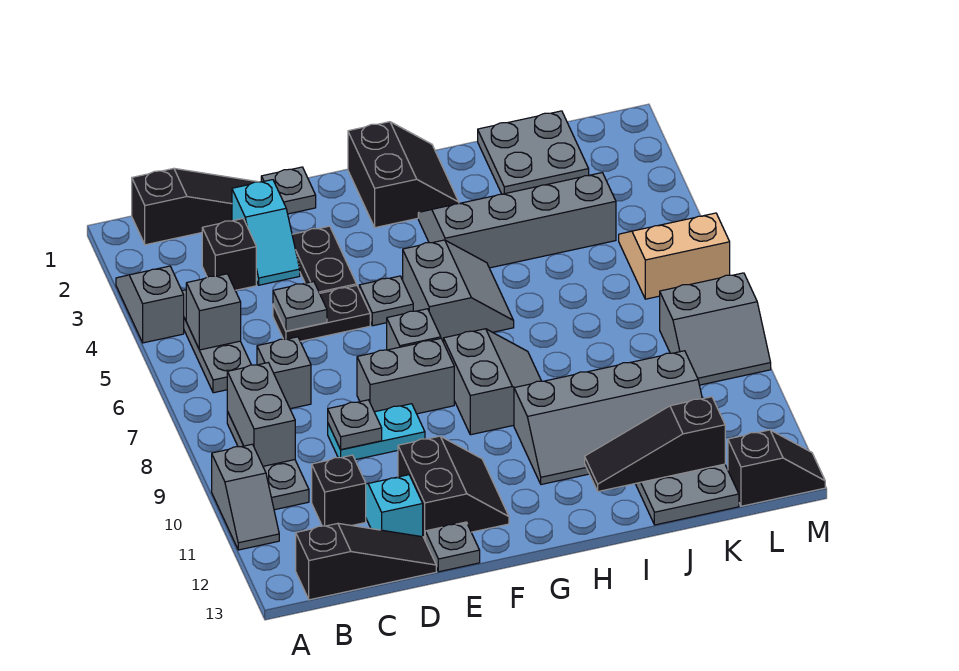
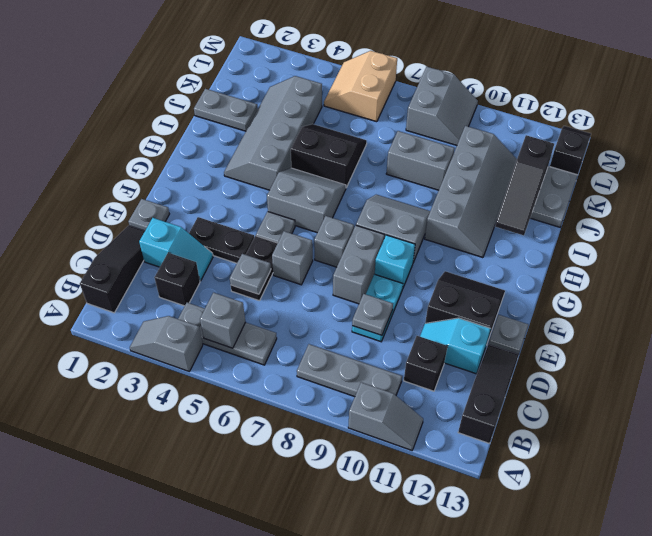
grey brick B8:B9 level 2 -> grey brick J8:J9 level 1
grey brick C7 level 1 -> grey brick E6 level 1
none -> cyan brick F9 level 1
black slope G1:H2 level 1 top G -> black slope I5:J6 level 1 top I
grey plate J1:K2 level 1 -> grey plate J1:J2 level 1

